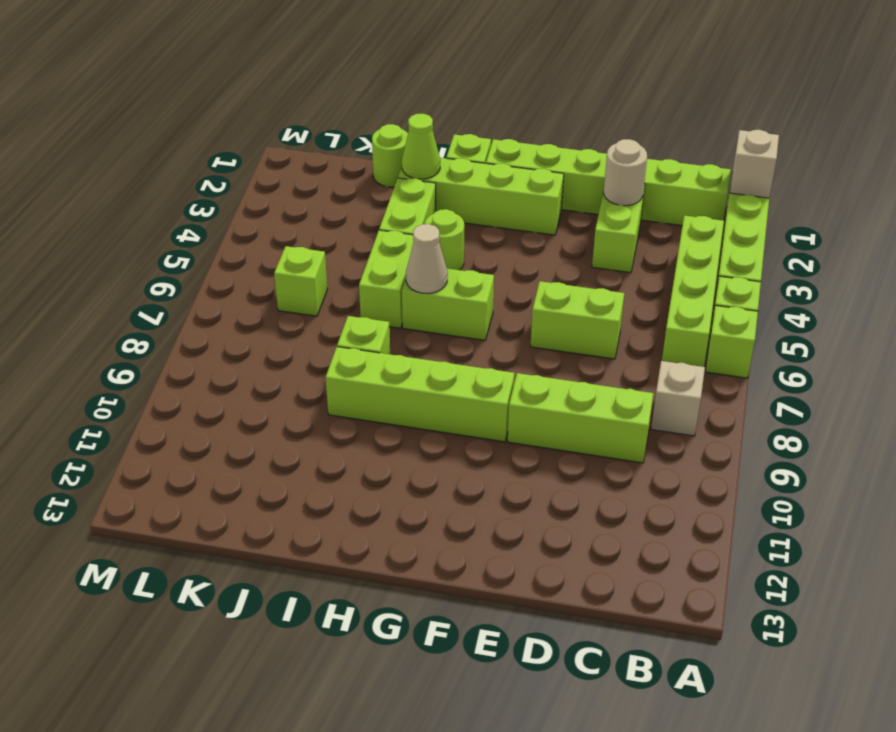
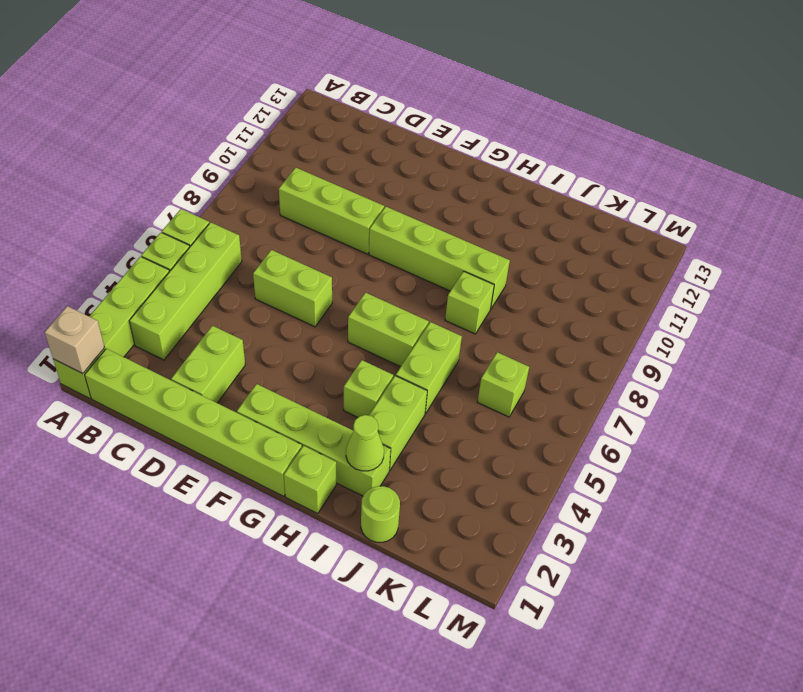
tan brick B8 level 1 -> none
tan round brick D2 level 2 -> none
lime round brick H4 level 1 -> lime brick H4 level 1
tan cone H6 level 2 -> none

